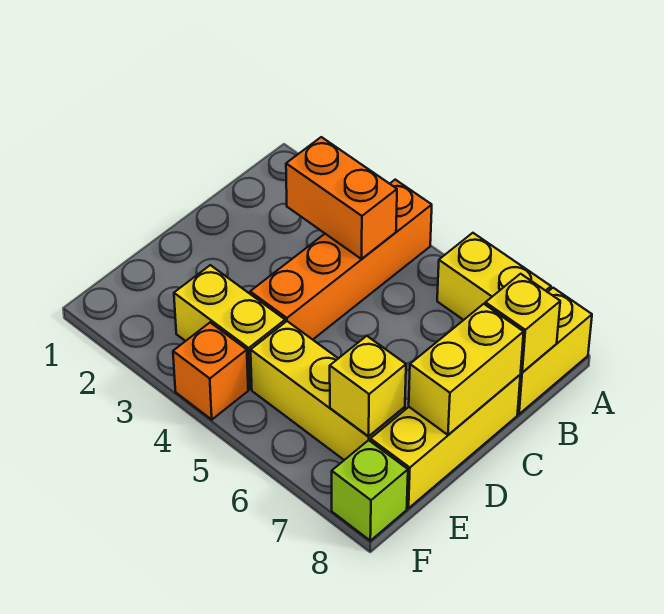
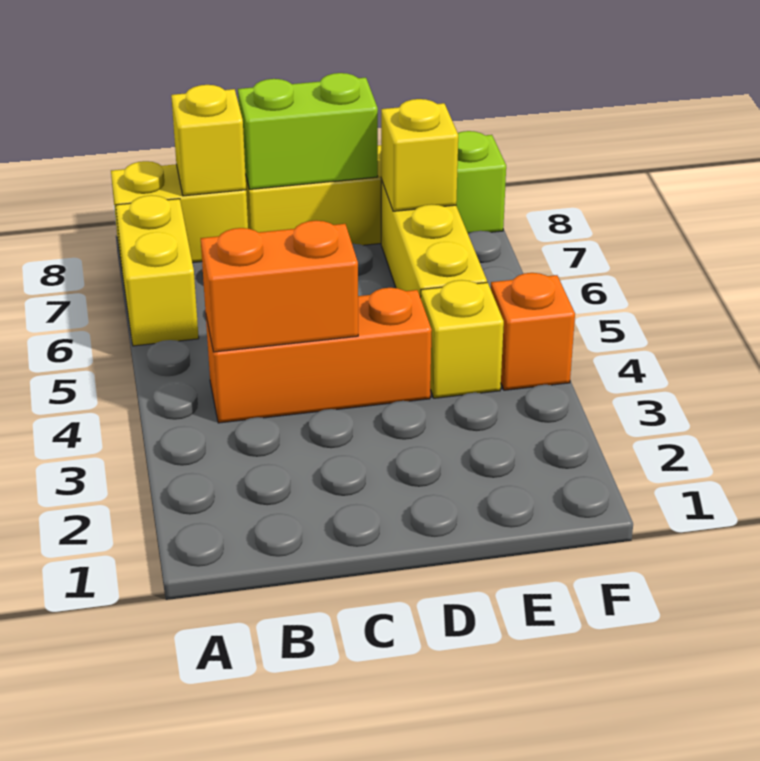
orange brick A4:D4 level 1 -> orange brick B4:D4 level 1
orange brick B3:B4 level 2 -> orange brick B4:C4 level 2
yellow brick C8:D8 level 2 -> lime brick C8:D8 level 2
yellow brick E3:E4 level 1 -> yellow brick E4 level 1

